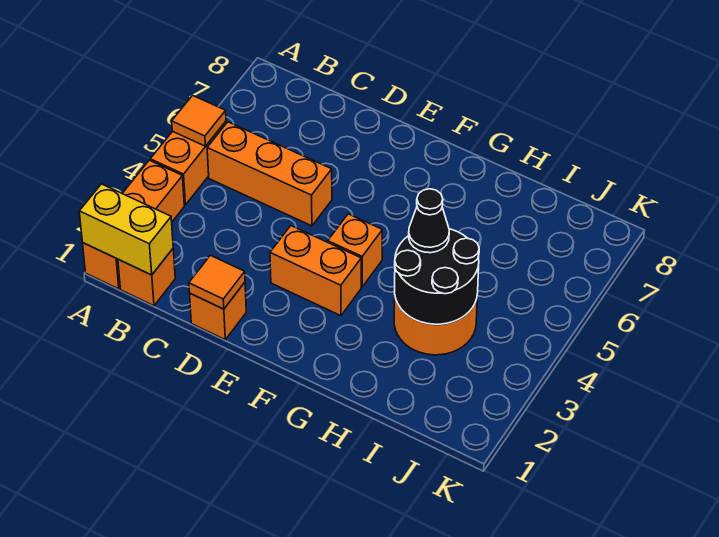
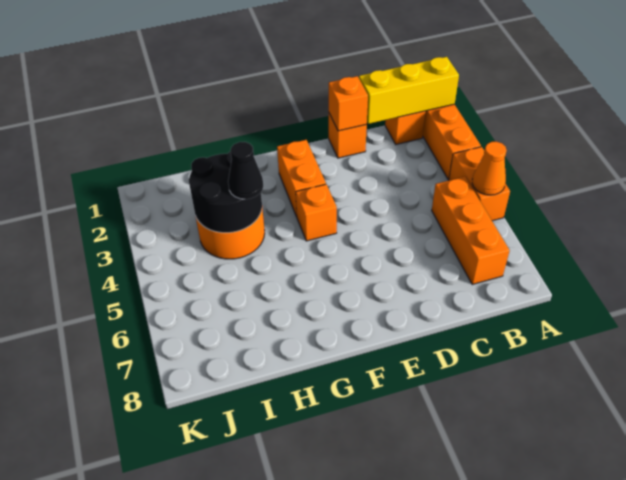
yellow brick A1:B1 level 2 -> yellow brick A1:C1 level 2
orange tile A5 level 2 -> orange cone A5 level 2
orange brick B5:D5 level 1 -> orange brick B5:B7 level 1
orange tile D1 level 2 -> orange brick D1 level 2
orange brick E3:F3 level 1 -> orange brick F2:F3 level 1

